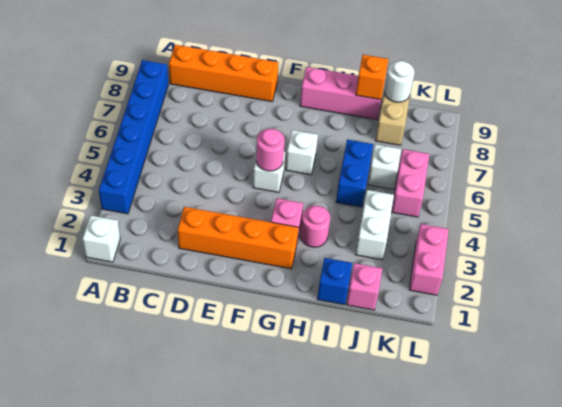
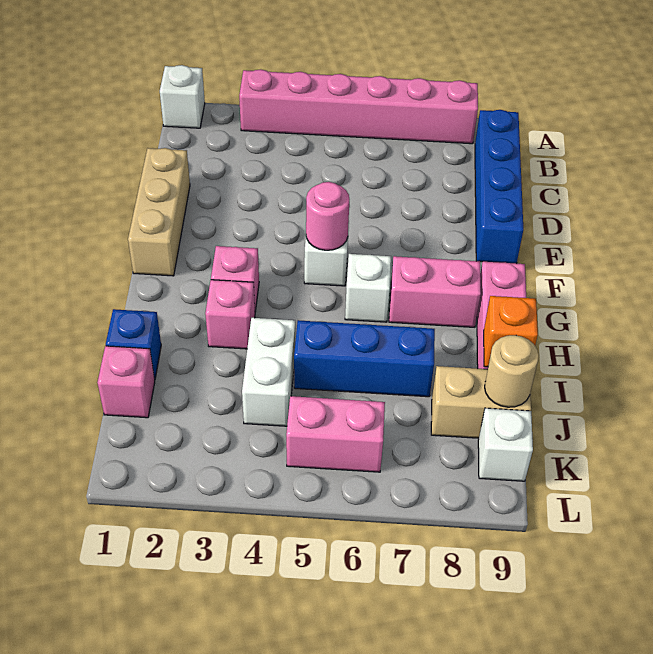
blue brick A3:A8 level 1 -> pink brick A3:A8 level 1
orange brick B9:E9 level 1 -> blue brick B9:E9 level 1
none -> tan brick D1:F1 level 1
orange brick D2:G2 level 1 -> none
pink round brick H3 level 1 -> pink brick H3 level 1
blue brick I5:I6 level 1 -> blue brick I5:I7 level 1
white brick J3:J4 level 1 -> white brick I4:J4 level 1
white brick J6 level 1 -> white brick K9 level 1
white round brick J9 level 2 -> tan round brick J9 level 2
pink brick L2:L3 level 1 -> pink brick G7:G8 level 1

